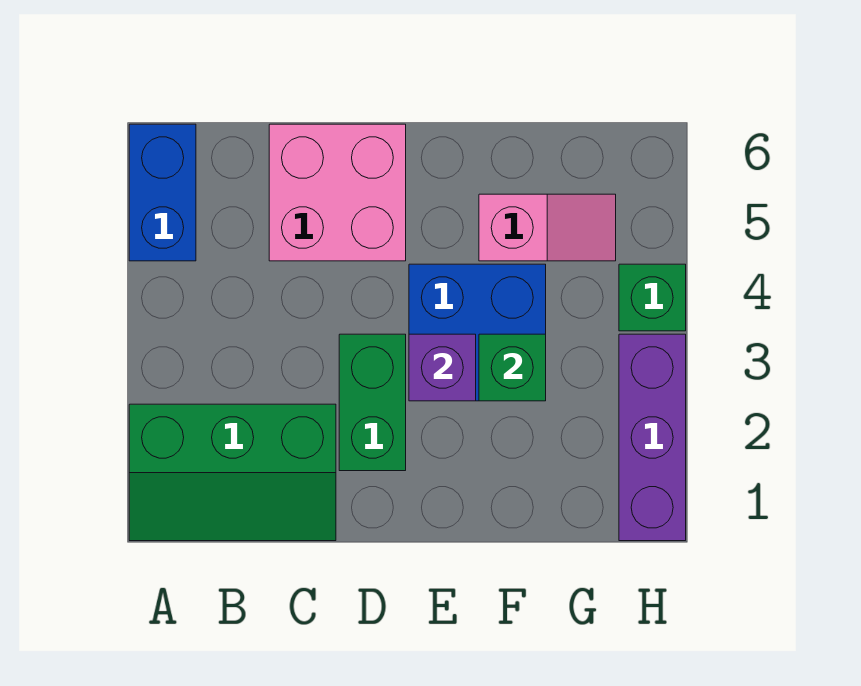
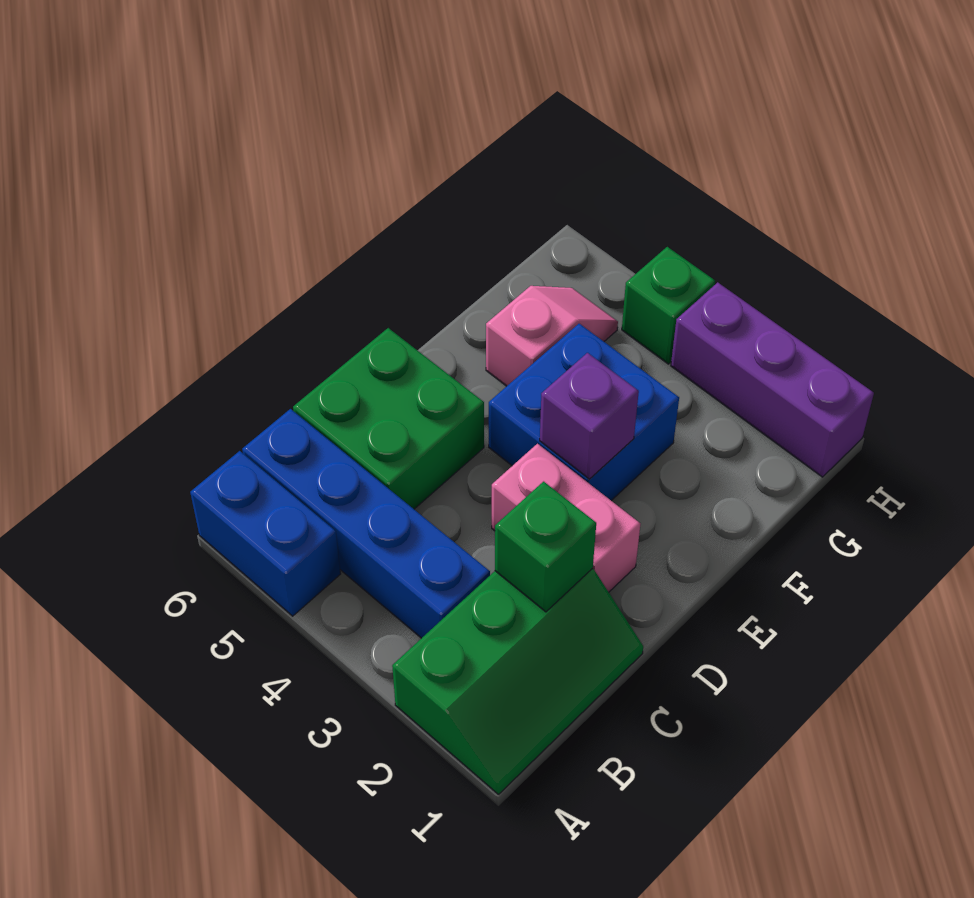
none -> blue brick B3:B6 level 1
pink brick C5:D6 level 1 -> green brick C5:D6 level 1
green brick D2:D3 level 1 -> pink brick D2:D3 level 1
green brick F3 level 2 -> green brick C2 level 2

